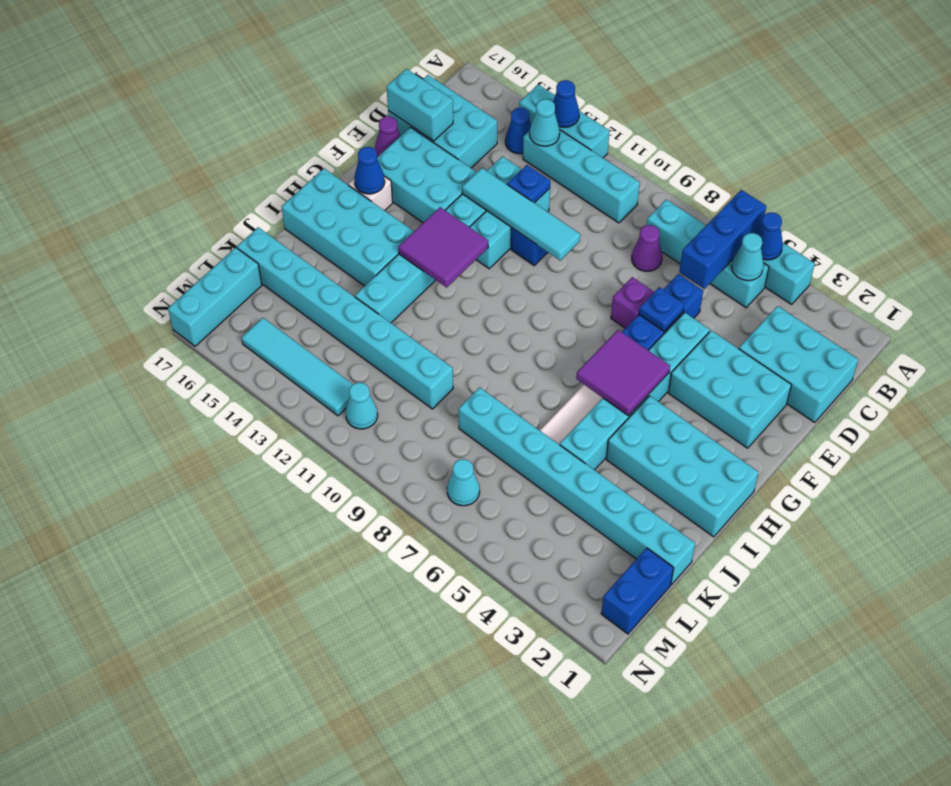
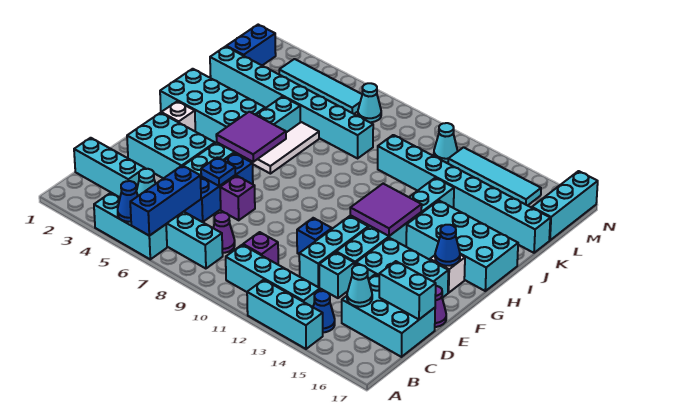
blue cone A13 level 2 -> none
cyan cone B13 level 2 -> cyan cone C15 level 2
cyan brick C1:D3 level 1 -> cyan brick C1:C3 level 1
none -> purple brick C10 level 1
blue plate D12 level 2 -> none
cyan tile E10:E13 level 2 -> cyan tile M3:M6 level 1
none -> white brick G2 level 1

